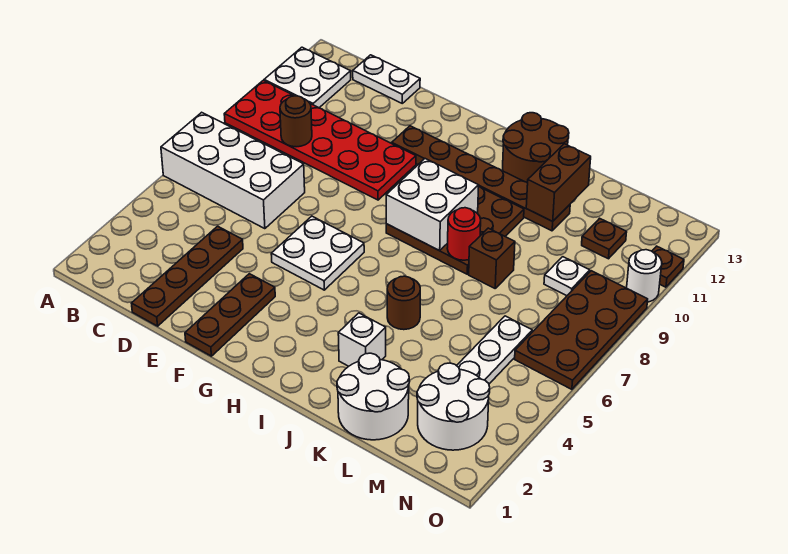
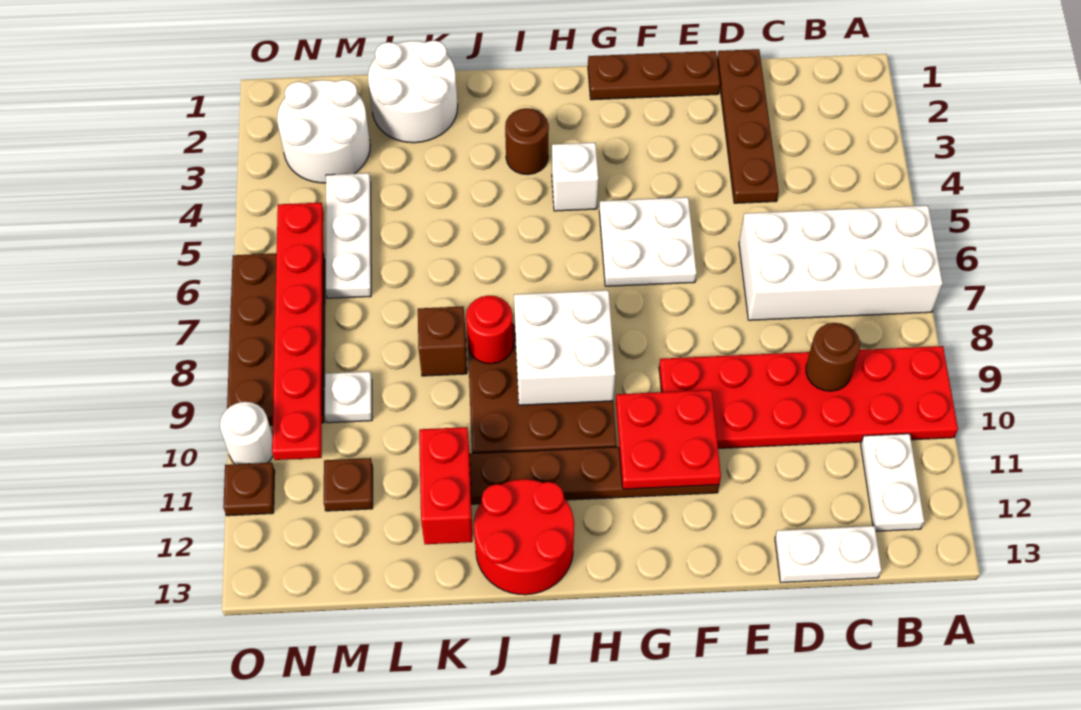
white plate A11:B12 level 1 -> white plate B11:B12 level 1
brown plate F1:F3 level 1 -> brown plate E1:G1 level 1
none -> red plate F10:G11 level 2
brown round brick I12:J13 level 1 -> red round brick I12:J13 level 1
white brick J3 level 1 -> white brick H4 level 1
brown round brick J5 level 1 -> brown round brick I3 level 1
brown brick K11:K12 level 2 -> red brick K11:K12 level 2
none -> red plate N5:N10 level 2

